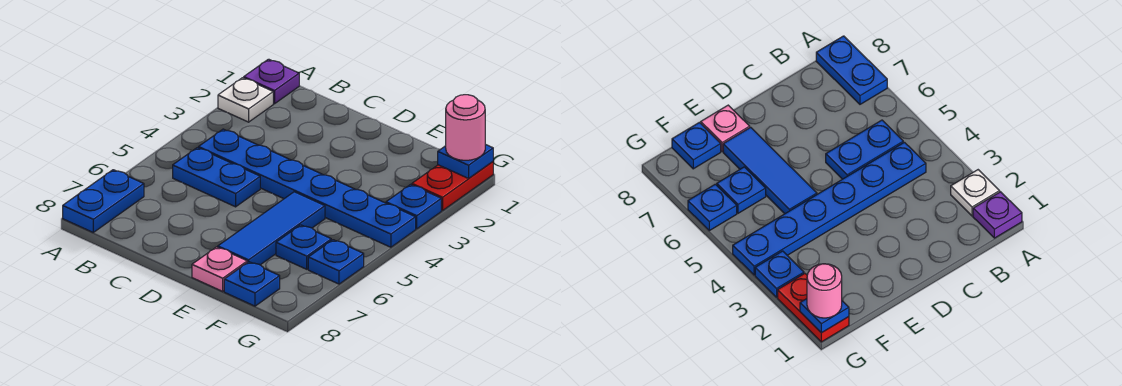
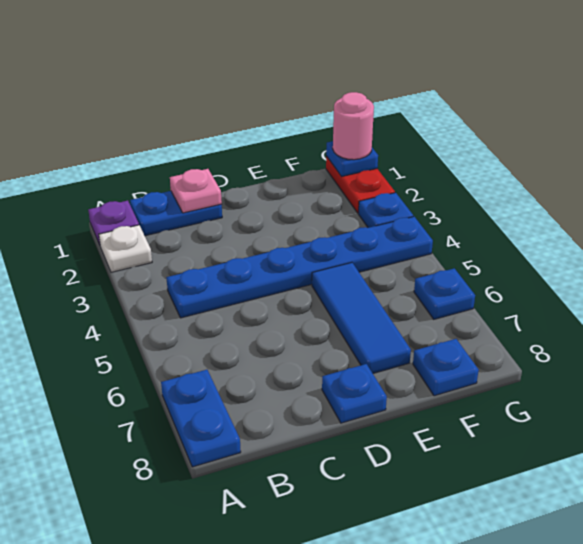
blue plate B5:C5 level 1 -> blue plate B1:C1 level 1
pink plate E8 level 1 -> pink plate C1 level 2
blue plate F6 level 1 -> blue plate D8 level 1

